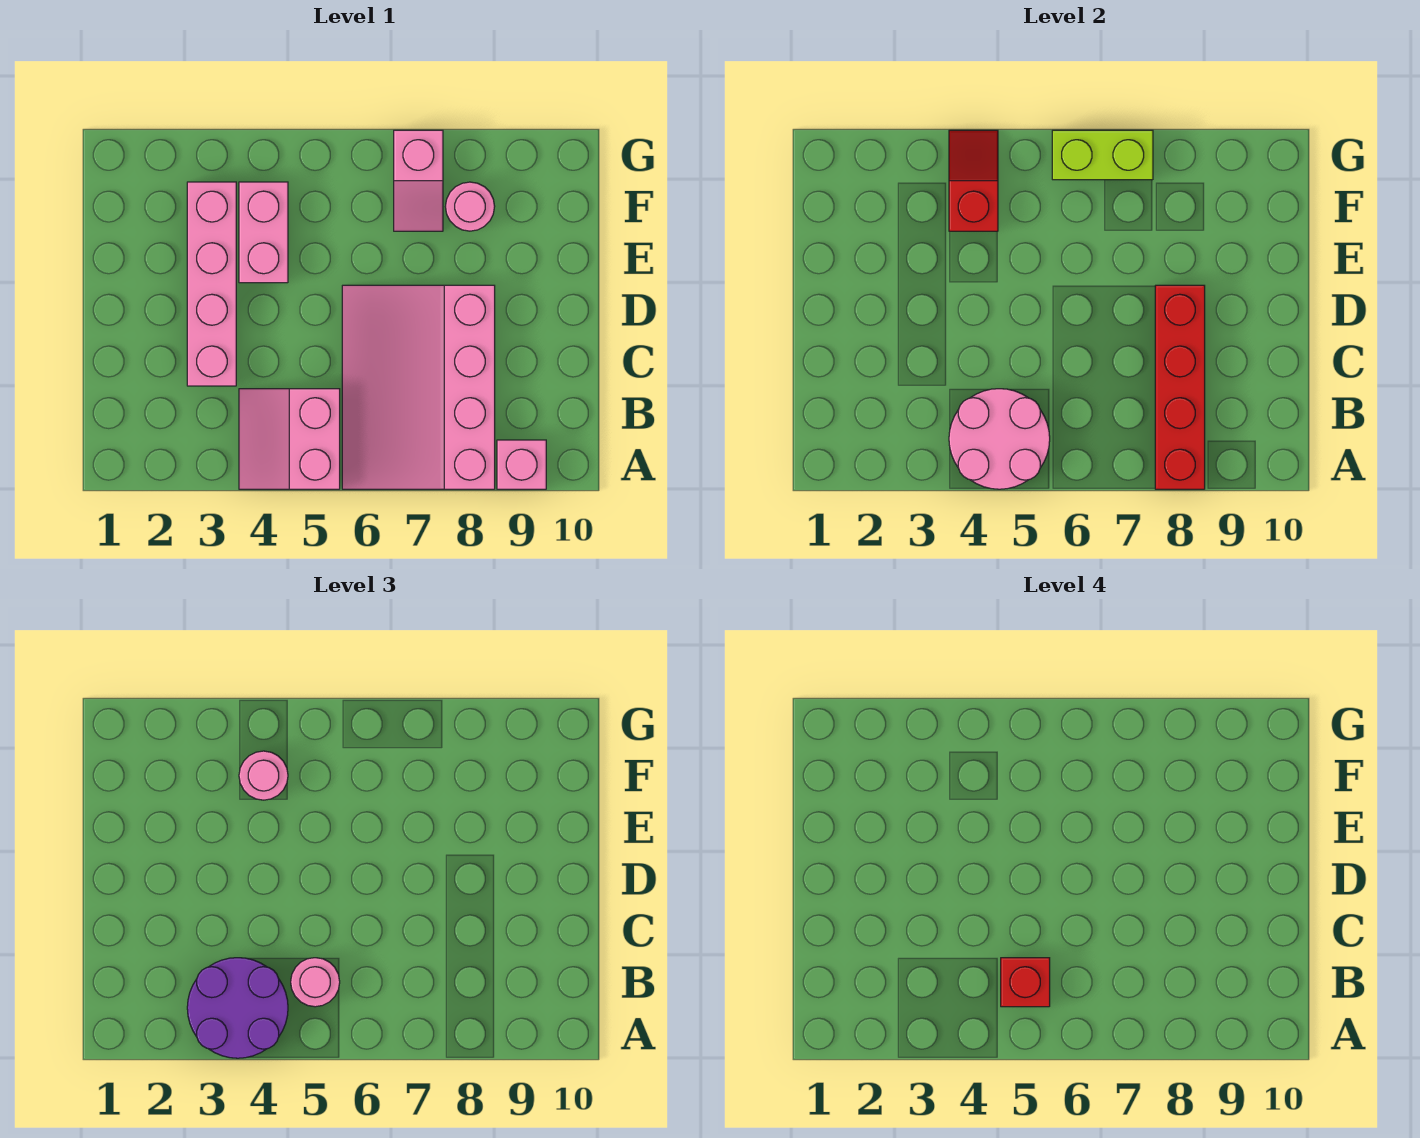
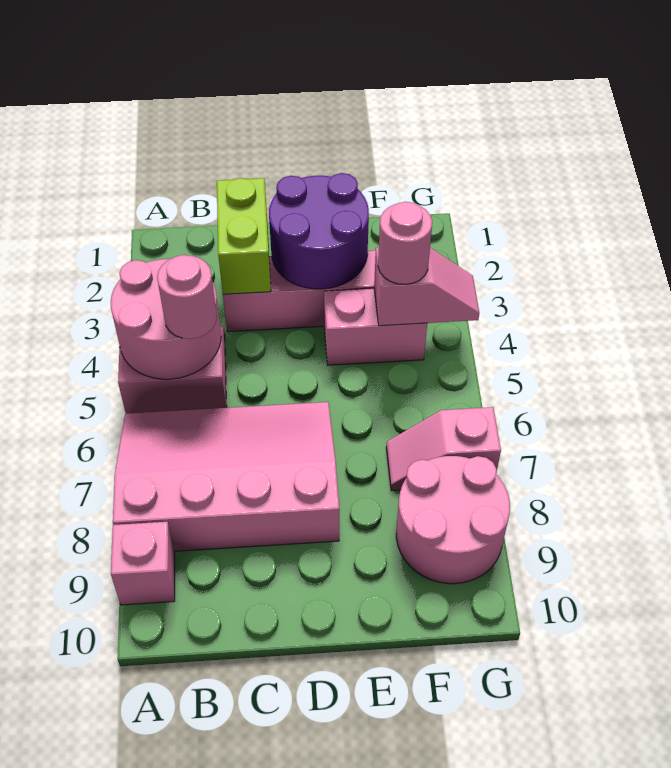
purple round brick A3:B4 level 3 -> purple round brick D2:E3 level 2
red brick A8:D8 level 2 -> none
red brick B5 level 4 -> none
red slope F4:G4 level 2 top F -> pink slope F4:G4 level 2 top F
pink round brick F8 level 1 -> pink round brick F8:G9 level 1
lime brick G6:G7 level 2 -> lime brick C2:C3 level 2

